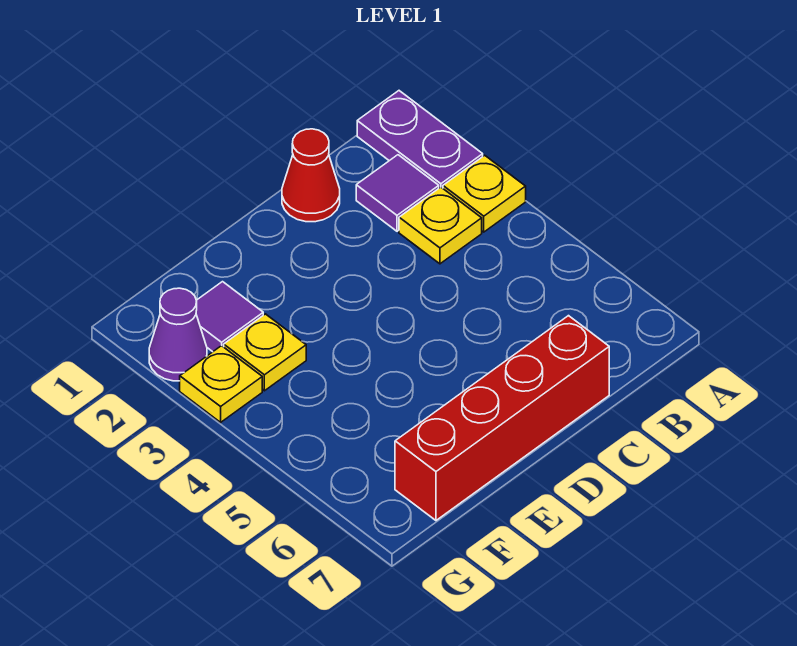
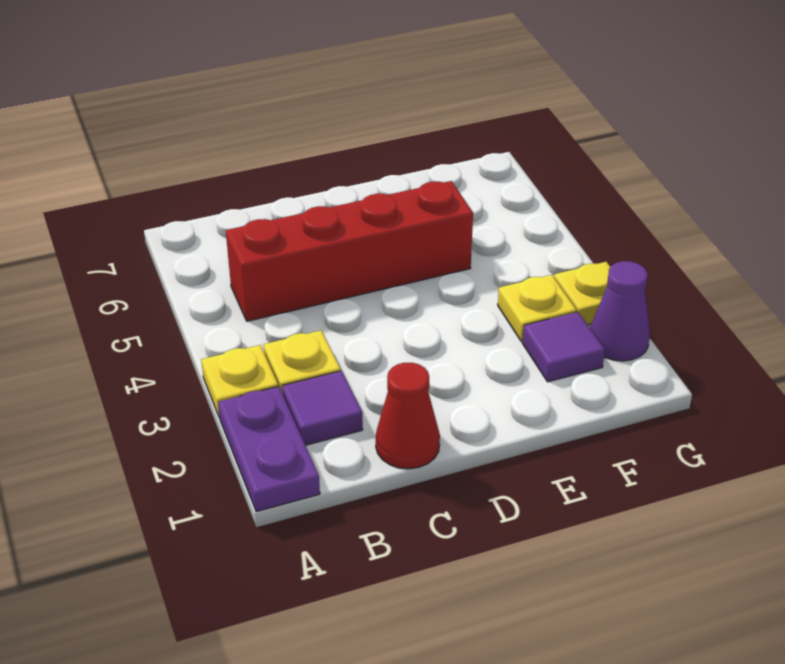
red brick C7:F7 level 1 -> red brick B5:E5 level 1

